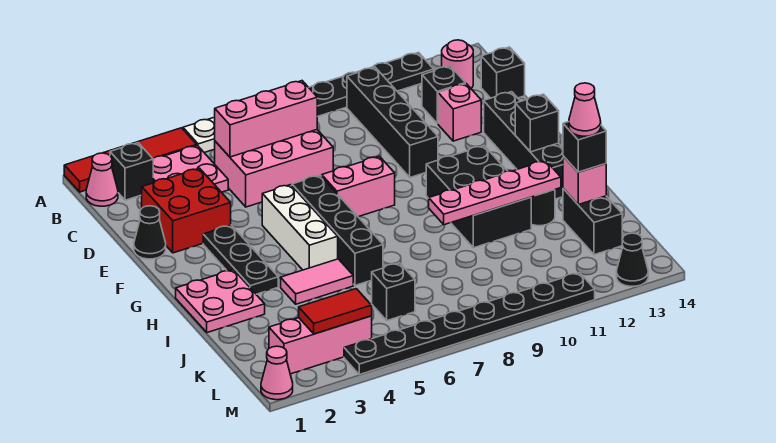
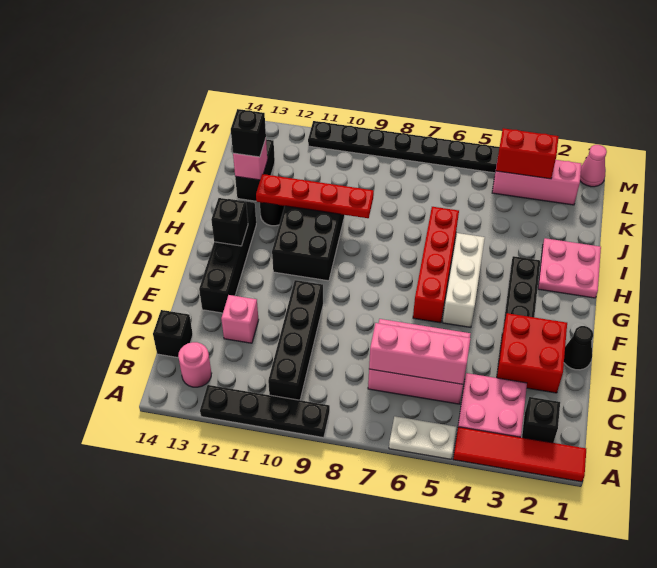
pink cone B1 level 1 -> none
black brick C12 level 1 -> none
black brick F6:I6 level 1 -> red brick F6:I6 level 1
pink brick F7:F8 level 1 -> none
pink tile I4:I5 level 1 -> none
pink plate I9:I12 level 2 -> red plate I9:I12 level 2
pink cone J13 level 4 -> none
black brick K6 level 1 -> none
red tile L3:L4 level 2 -> red brick L3:L4 level 2
black cone M13 level 1 -> none

